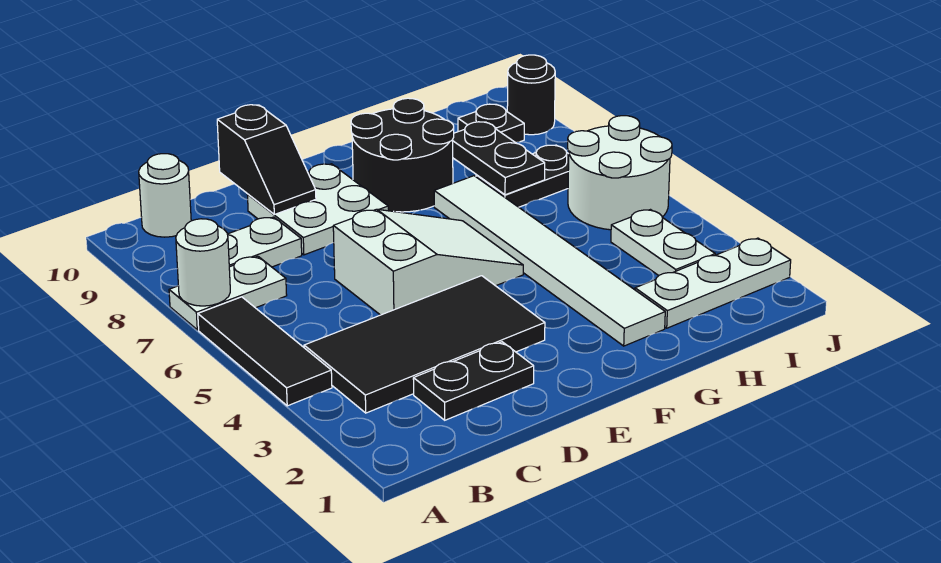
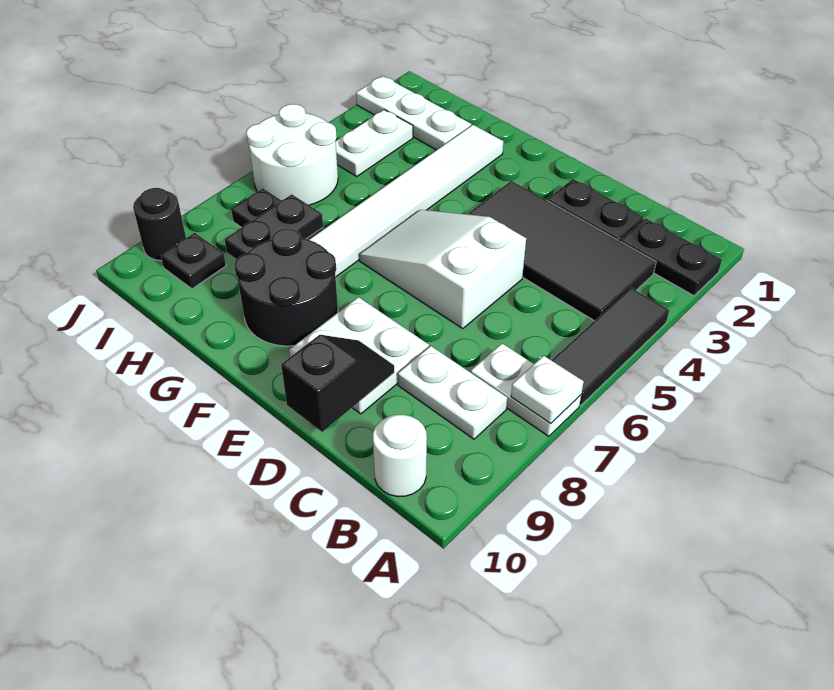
none -> black plate A2:B2 level 1
white round brick A7 level 2 -> white plate A7 level 2

